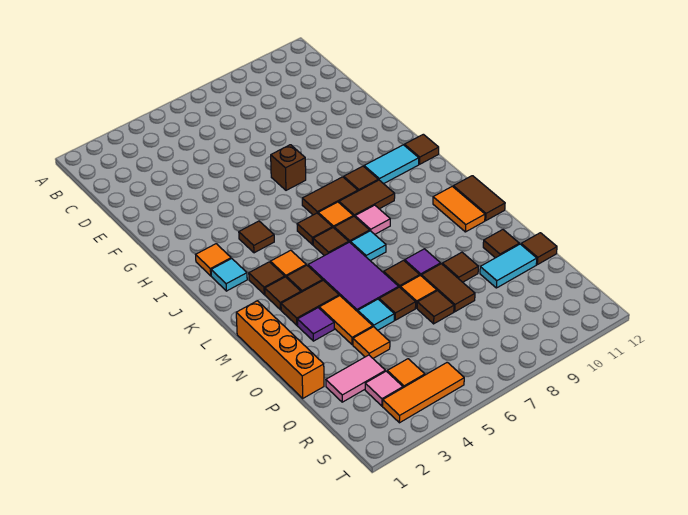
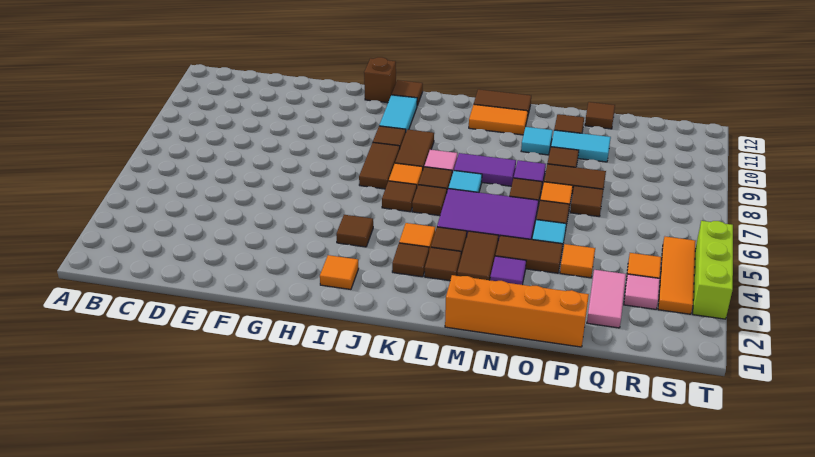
brown brick G7 level 1 -> brown brick H12 level 1
cyan tile J2 level 1 -> cyan tile N10 level 1
none -> purple tile L8:M8 level 1
orange tile N4:O4 level 1 -> brown tile N4:O4 level 1
cyan tile P10:P11 level 1 -> cyan tile O10:P10 level 1
none -> lime brick T3:T5 level 1

